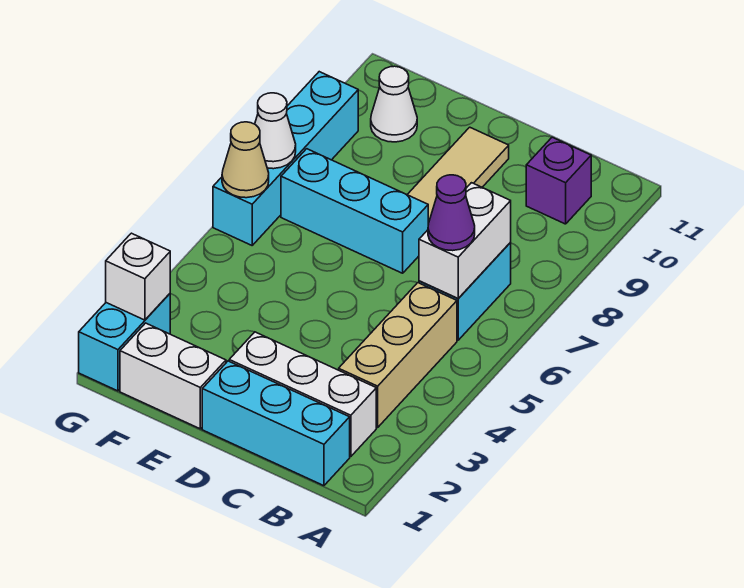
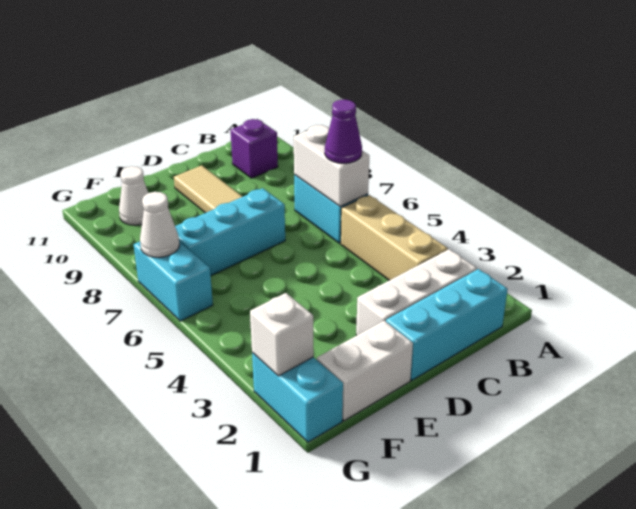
cyan brick G6:G9 level 1 -> cyan brick G6:G7 level 1
tan cone G6 level 2 -> none

